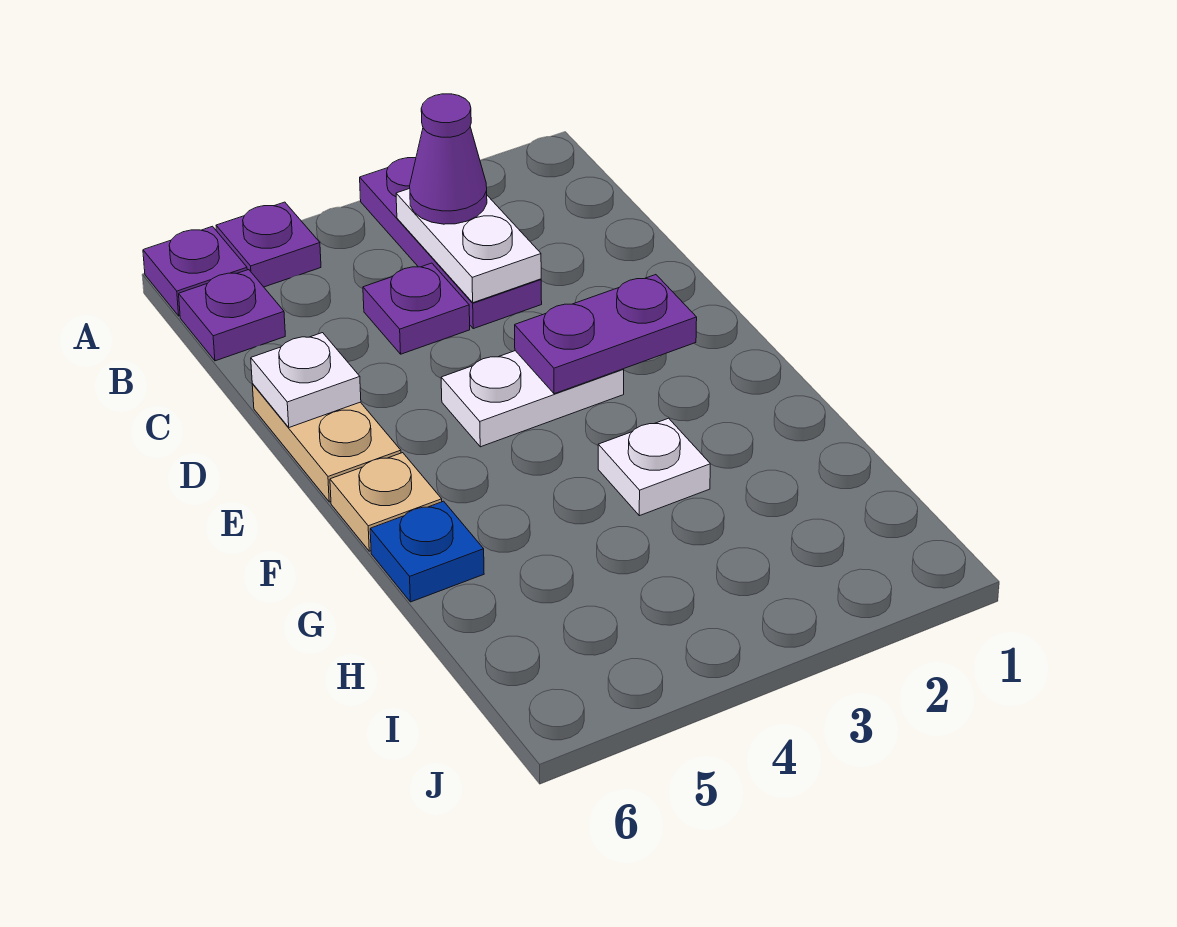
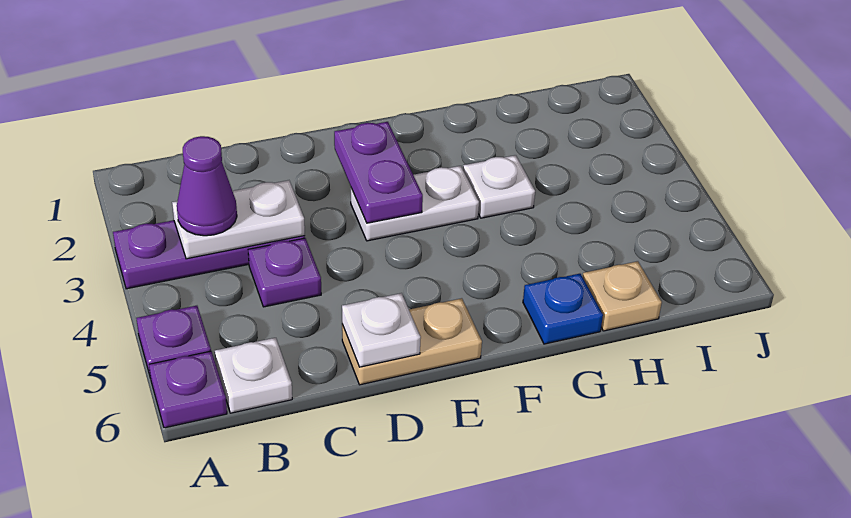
purple plate B6 level 1 -> white plate B6 level 1
white plate E3:E4 level 1 -> white plate E3:F3 level 1
tan plate F6 level 1 -> tan plate H6 level 1

